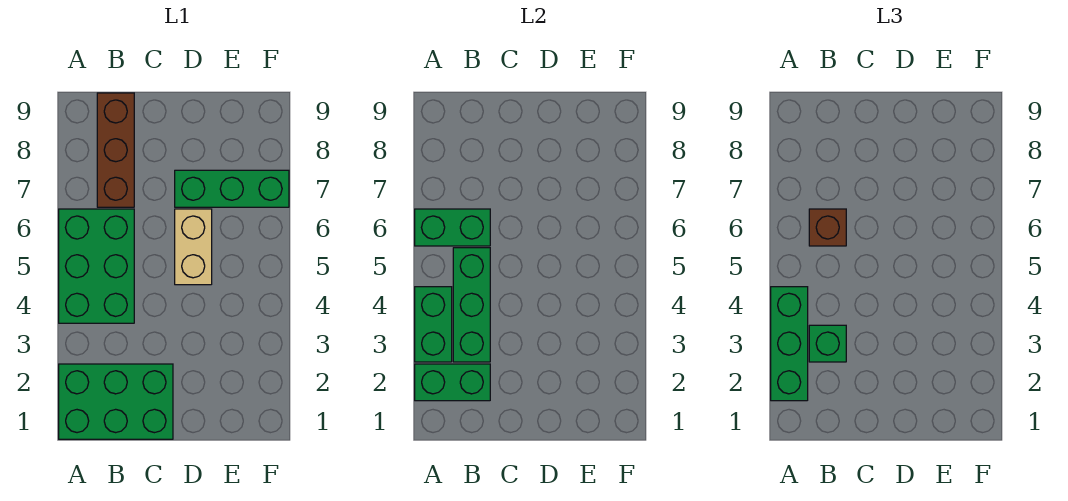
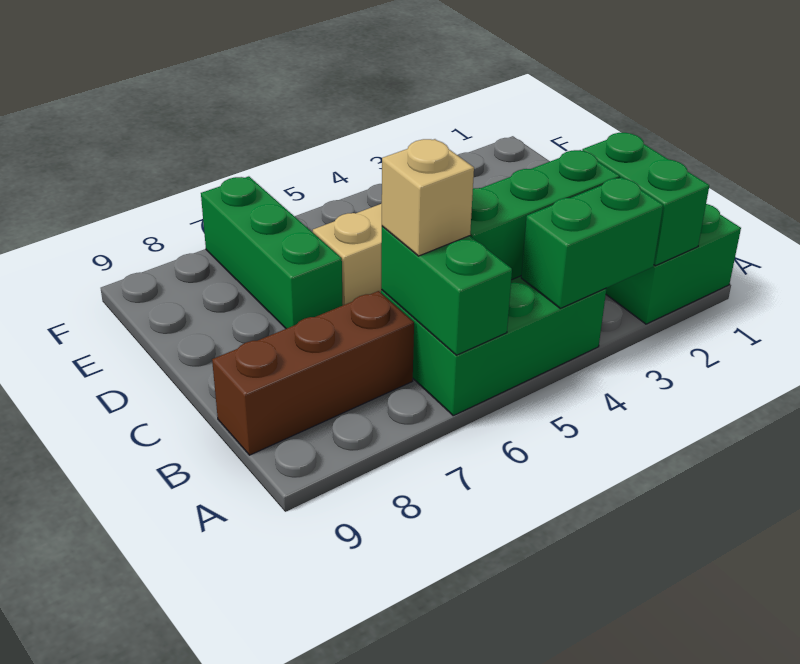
green brick A2:A4 level 3 -> none
green brick B3 level 3 -> none
brown brick B6 level 3 -> tan brick B6 level 3

